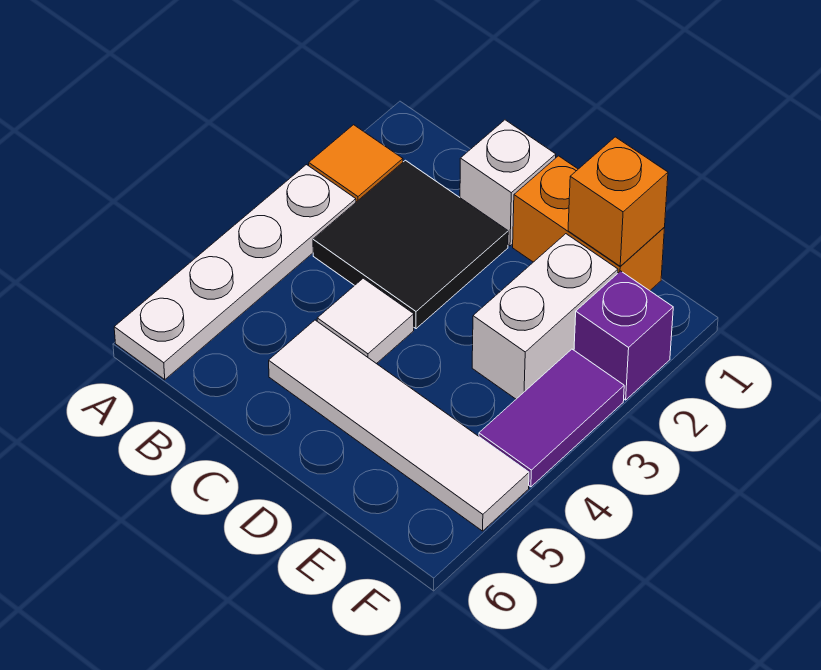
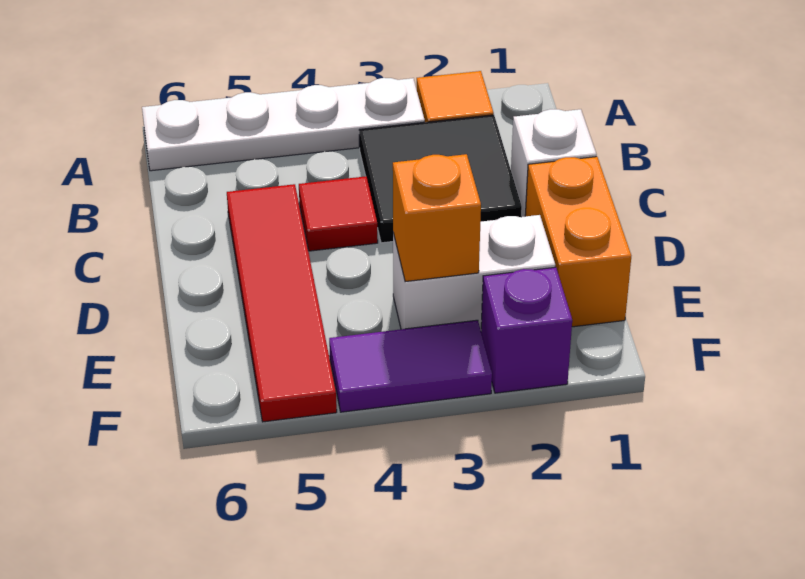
white tile C4 level 1 -> red tile C4 level 1
white tile C5:F5 level 1 -> red tile C5:F5 level 1
orange brick E1 level 2 -> orange brick E3 level 2

